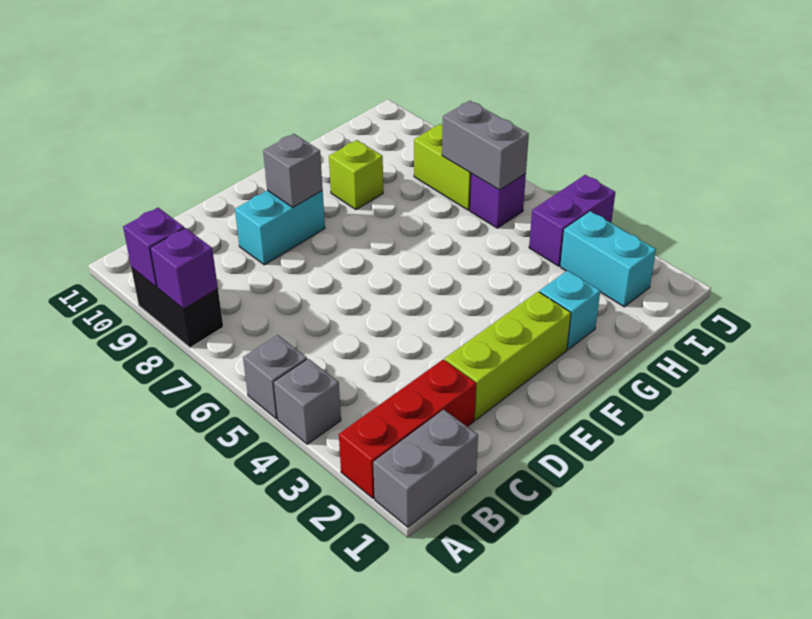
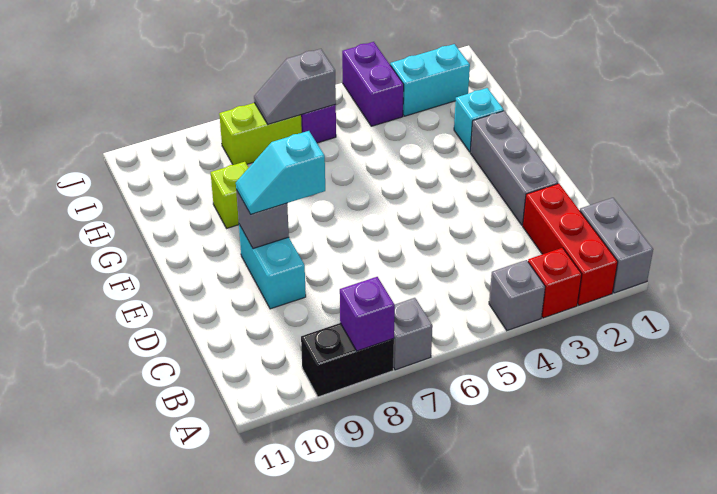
none -> red brick A3 level 1
grey brick A5 level 1 -> grey brick A7 level 1
purple brick A9 level 2 -> none
lime brick D2:F2 level 1 -> grey brick D2:F2 level 1
none -> cyan slope E8:E9 level 3 top 8
grey brick I6:I7 level 2 -> grey slope I6:I7 level 2 top 6

